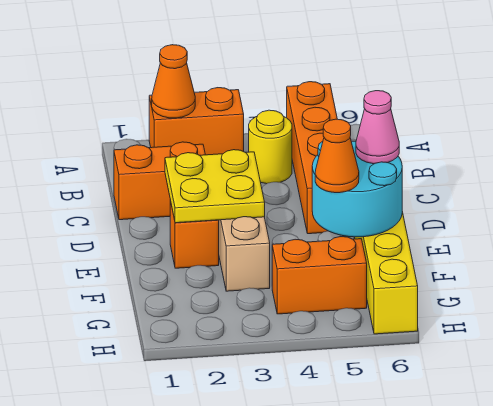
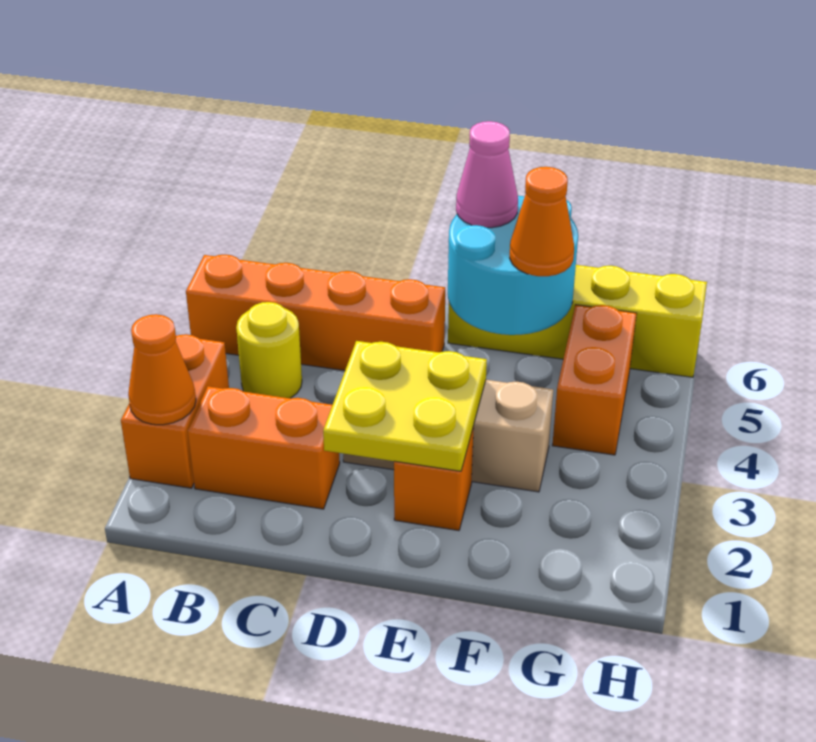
orange brick C1:C2 level 1 -> orange brick B2:C2 level 1

